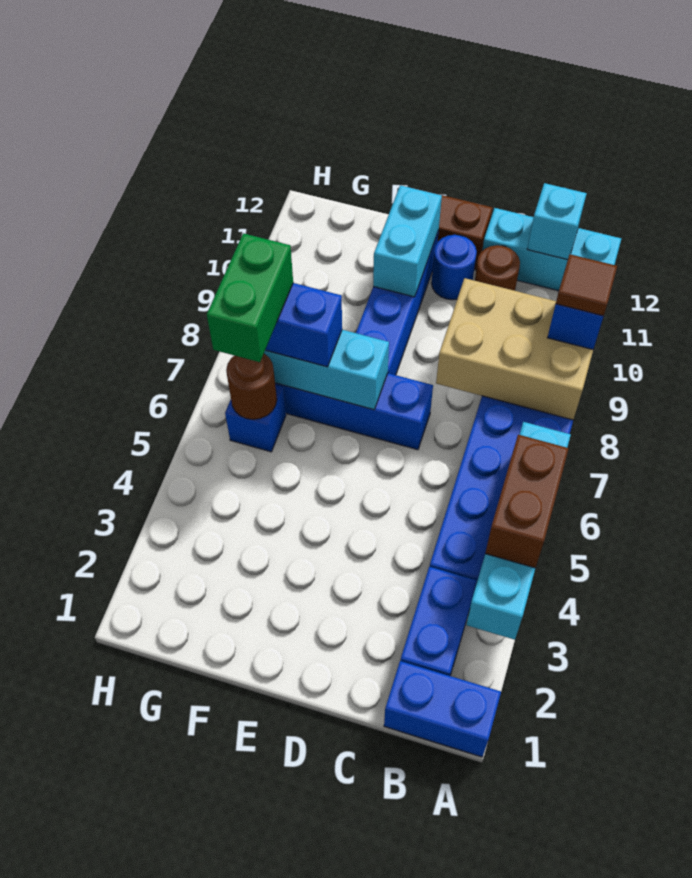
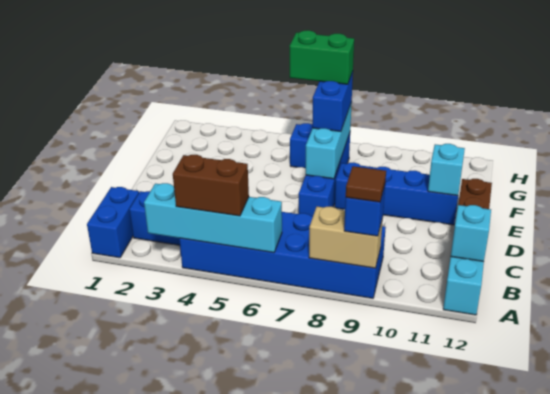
tan brick A8:C9 level 2 -> tan brick A8:A9 level 2
brown round brick C11 level 1 -> none
blue round brick D11 level 1 -> none
cyan brick E10:E11 level 2 -> cyan brick E11 level 2
brown round brick G6 level 2 -> none

